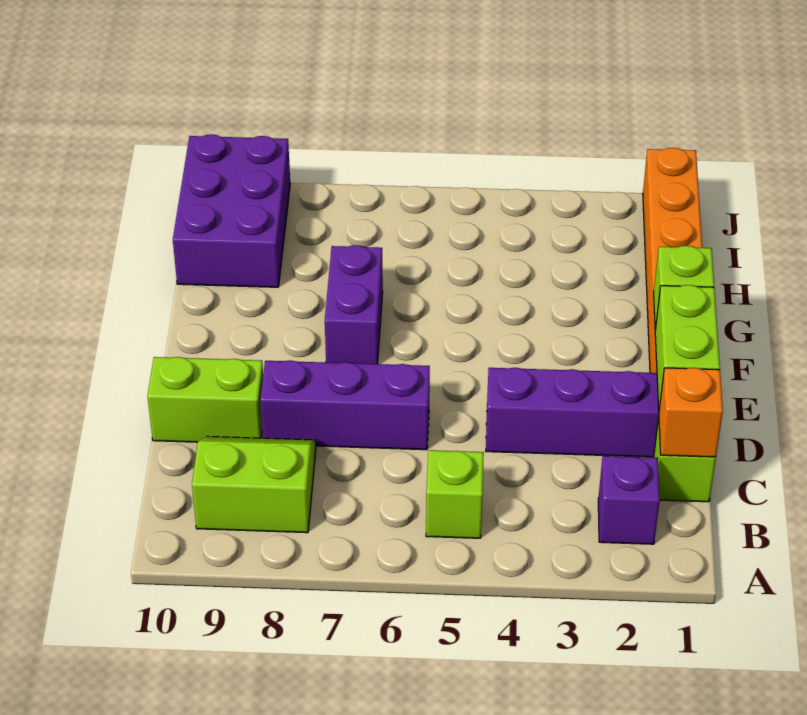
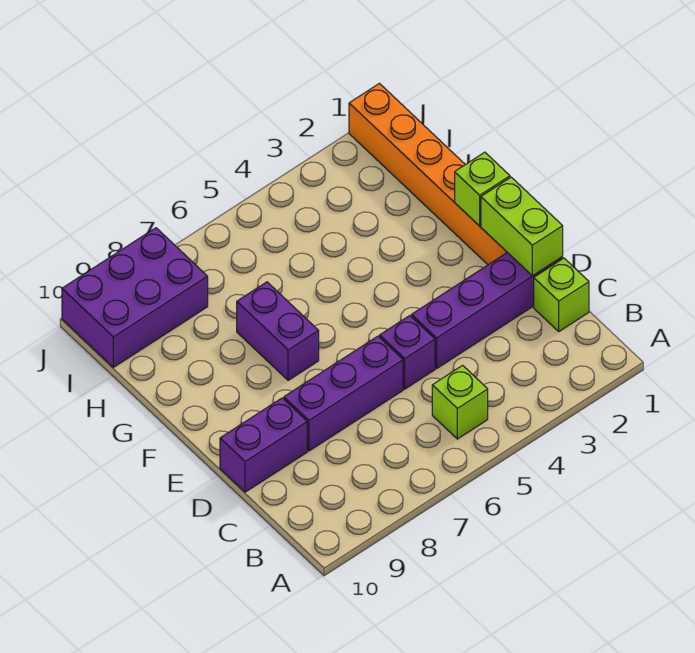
purple brick B2 level 1 -> purple brick D5 level 1
lime slope B8:C9 level 1 top B -> none
orange brick C1 level 2 -> none
lime brick D9:D10 level 1 -> purple brick D9:D10 level 1
purple brick H9:J10 level 1 -> purple brick I8:J10 level 1

